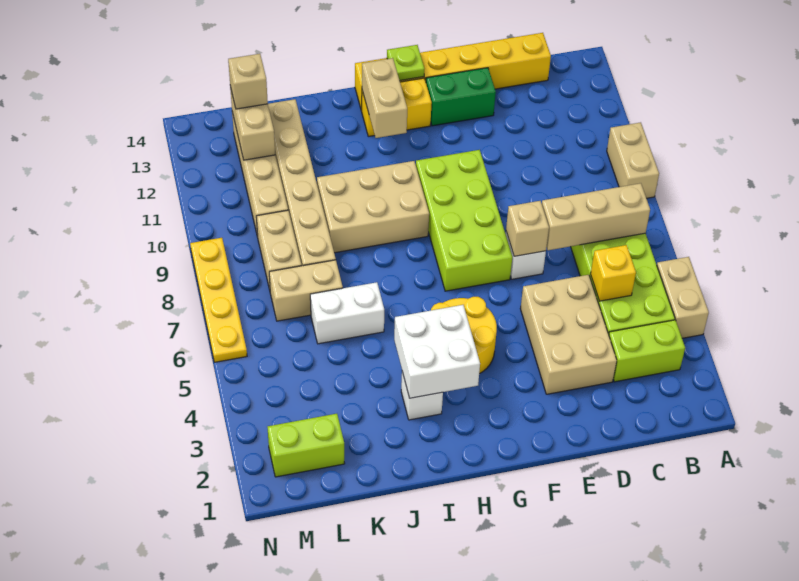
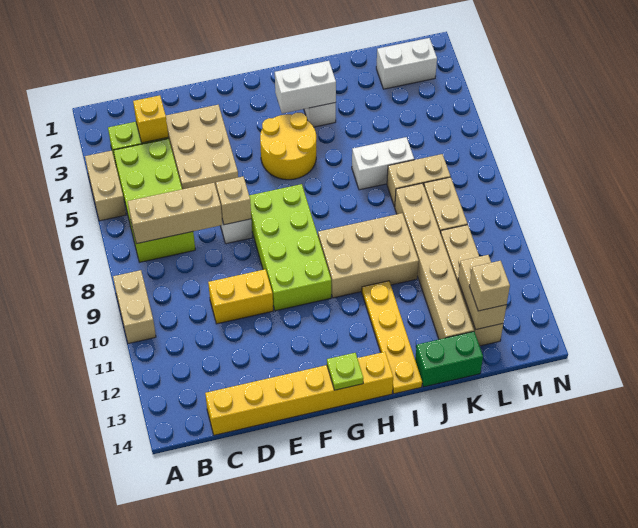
yellow brick C5 level 2 -> yellow brick C3 level 2
green brick E13:F13 level 1 -> green brick J14:K14 level 1
yellow brick G13:H13 level 1 -> yellow brick D10:E10 level 1
white brick H3:I4 level 2 -> white brick H3:I3 level 2
tan brick H12:H13 level 2 -> none
lime brick L2:M2 level 1 -> white brick L2:M2 level 1
yellow plate N6:N9 level 1 -> yellow plate I11:I14 level 1

